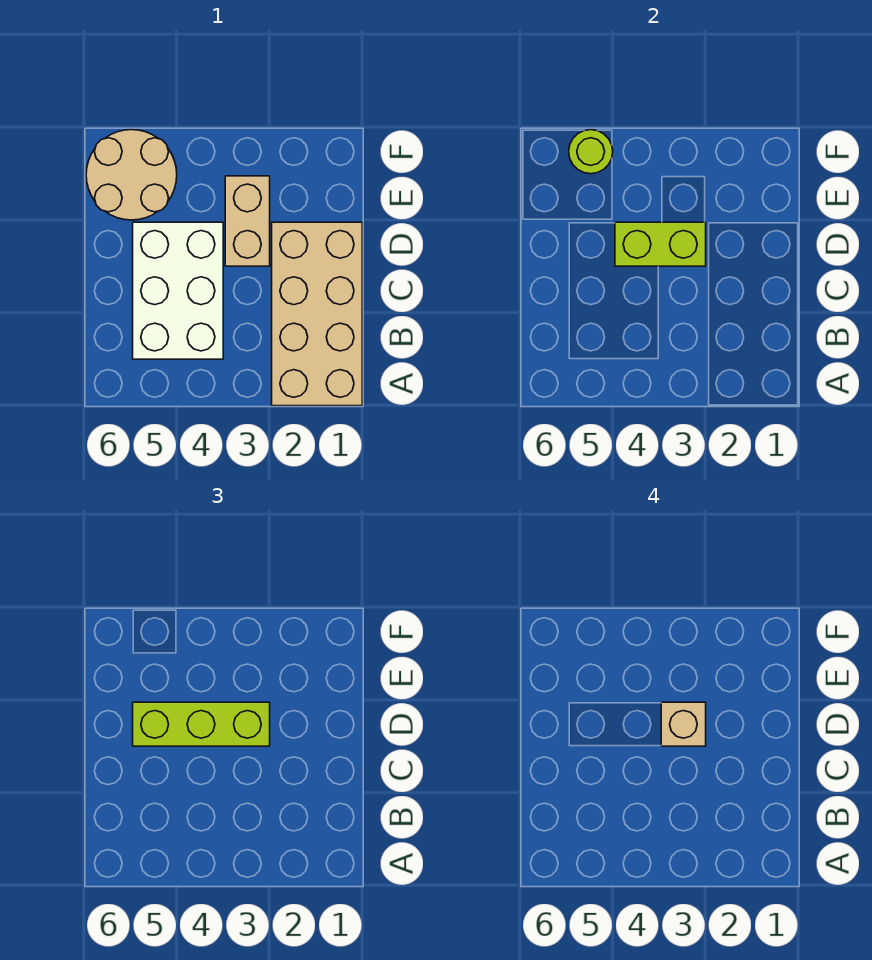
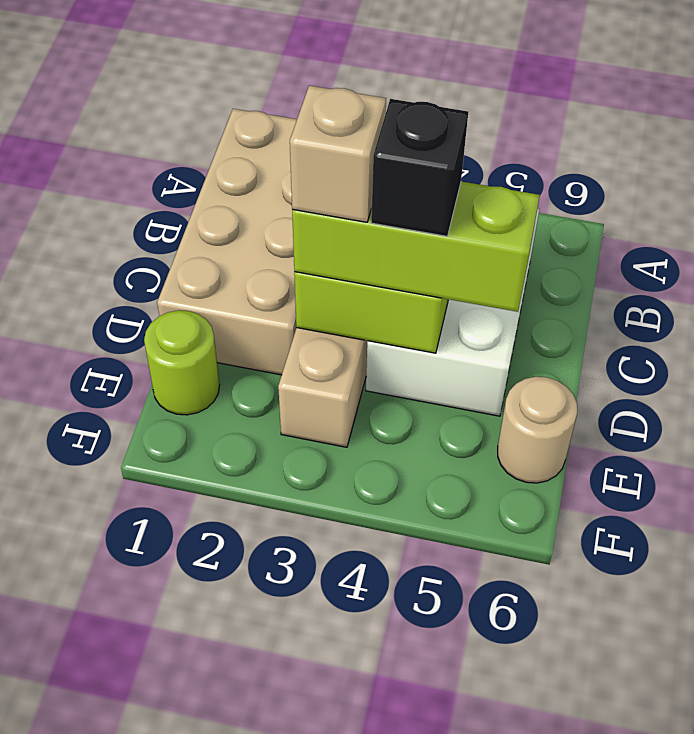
none -> black brick D4 level 4
tan round brick E5:F6 level 1 -> tan round brick E6 level 1
lime round brick F5 level 2 -> lime round brick E1 level 1

